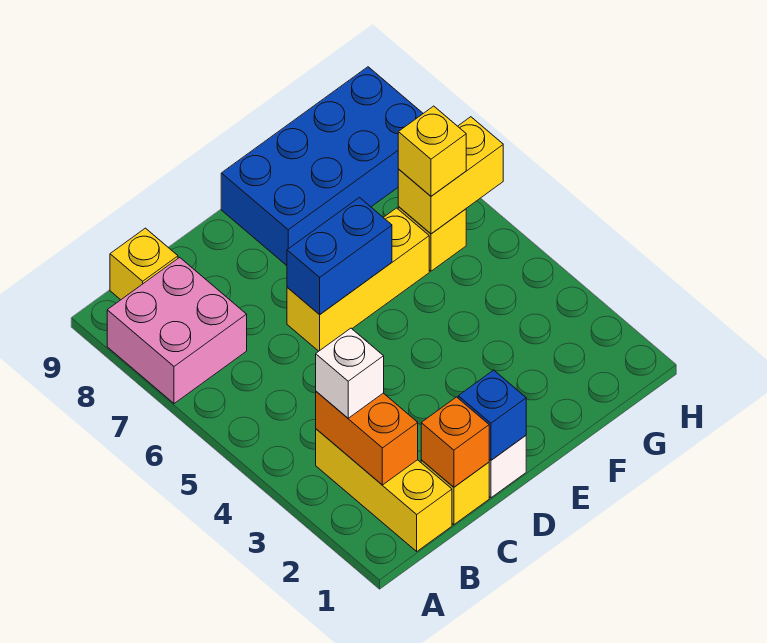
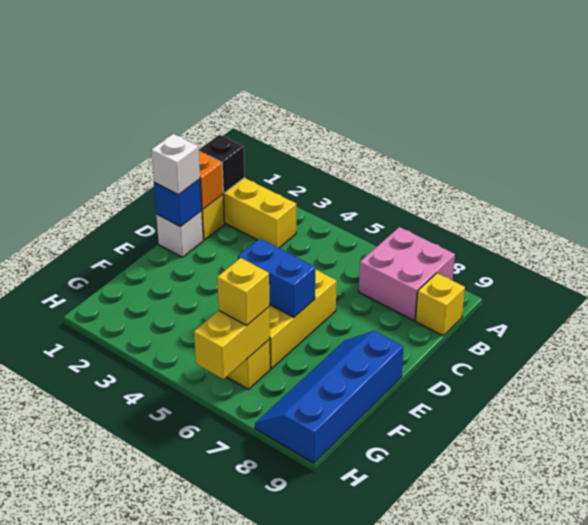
none -> black brick B1 level 2
orange brick B2:B3 level 2 -> none
white brick B3 level 3 -> white brick D1 level 3
blue brick D6:E6 level 2 -> blue brick E5:E6 level 2
blue brick E8:H9 level 1 -> blue slope E8:H9 level 1 top 9

